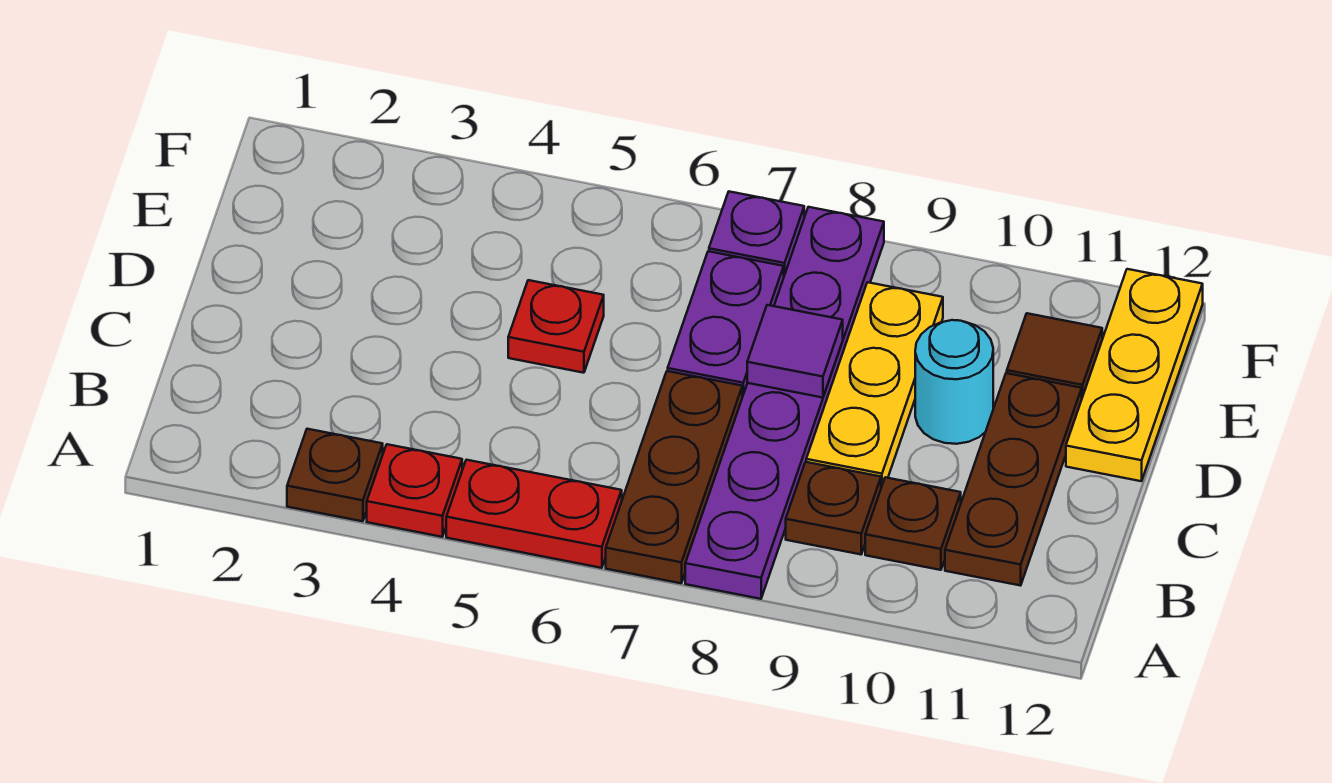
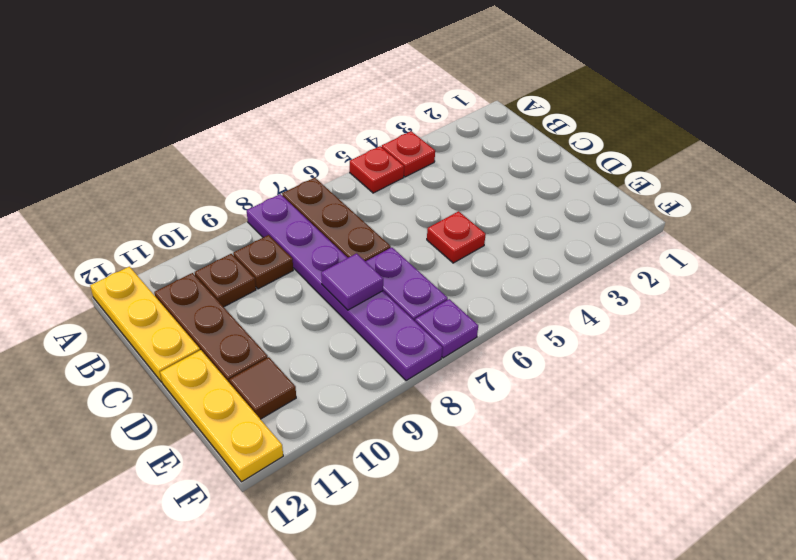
brown plate A3 level 1 -> none
red plate A5:A6 level 1 -> red plate A5 level 1
yellow plate C9:E9 level 1 -> yellow plate A12:C12 level 1
cyan round brick D10 level 1 -> none

